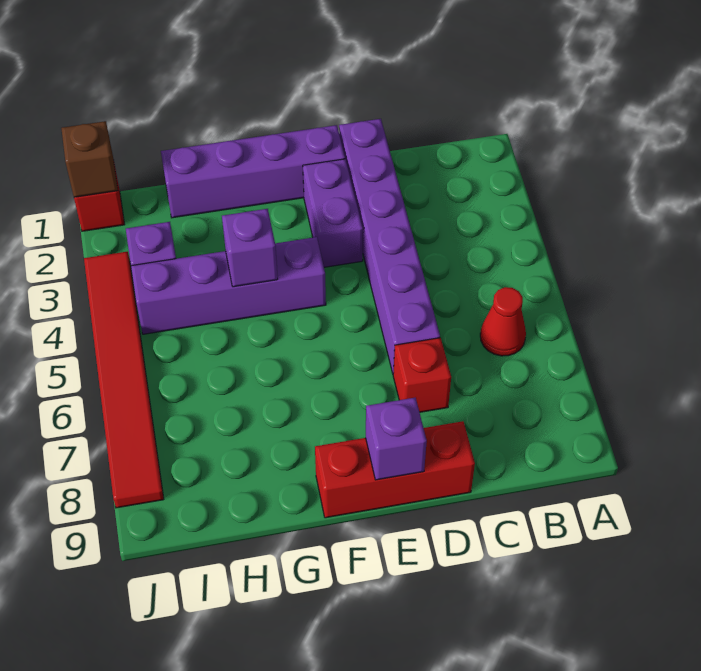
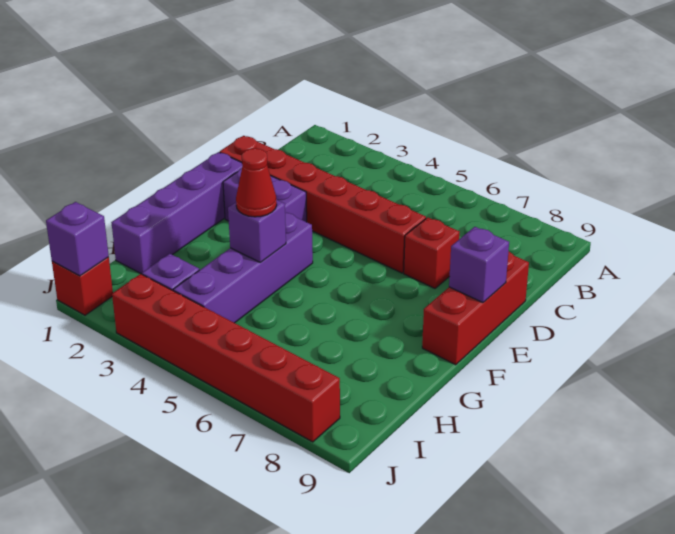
red cone B6 level 1 -> red cone G4 level 3
purple brick D1:D6 level 1 -> red brick D1:D6 level 1
brown brick J1 level 2 -> purple brick J1 level 2
red tile J3:J8 level 1 -> red brick J3:J8 level 1

